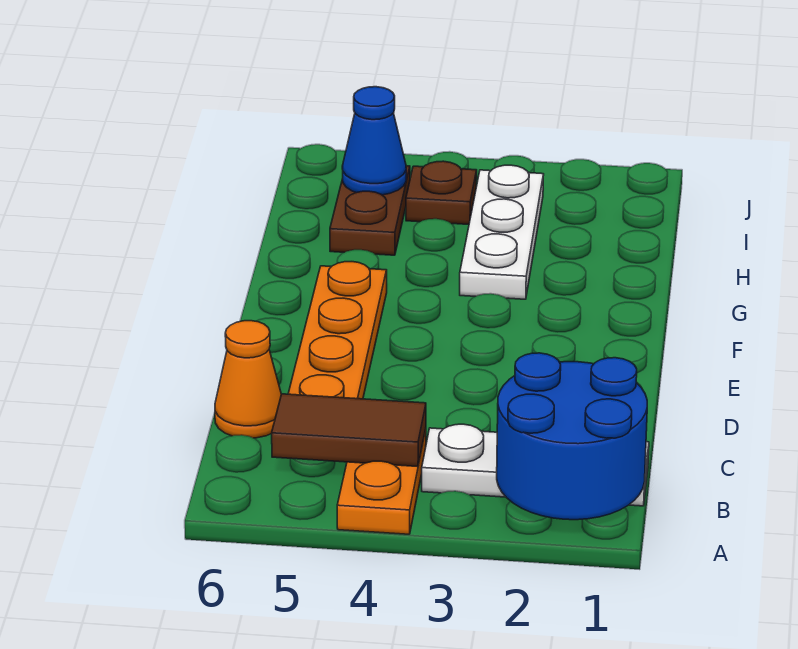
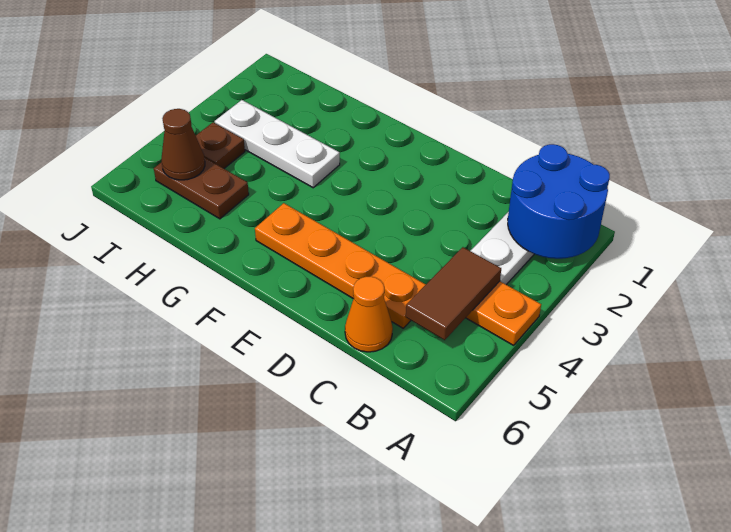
blue cone I5 level 2 -> brown cone I5 level 2

